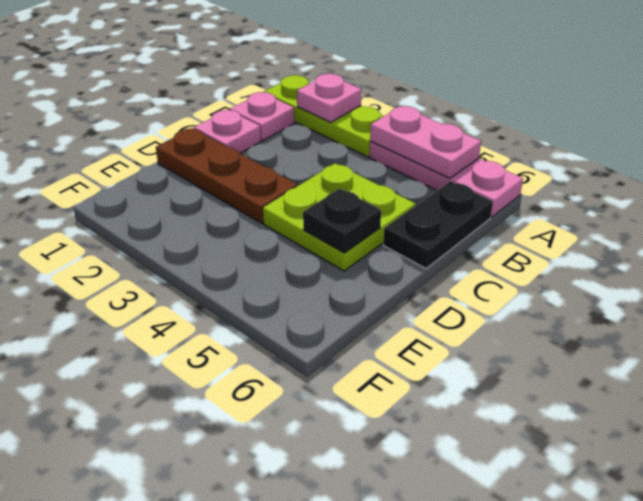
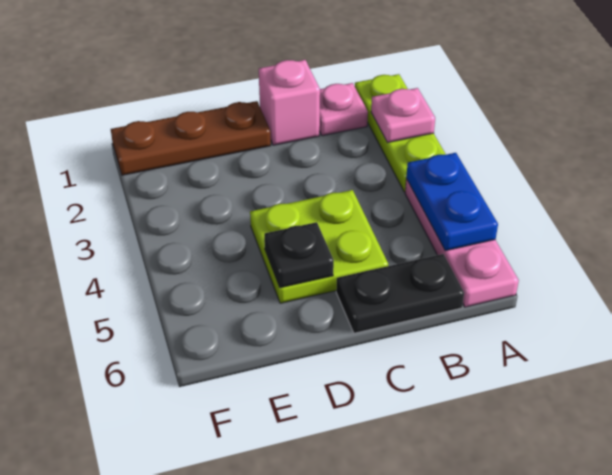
pink plate A4:A5 level 2 -> blue plate A4:A5 level 2
pink plate C1 level 1 -> pink brick C1 level 1
brown plate D1:D3 level 1 -> brown plate D1:F1 level 1

